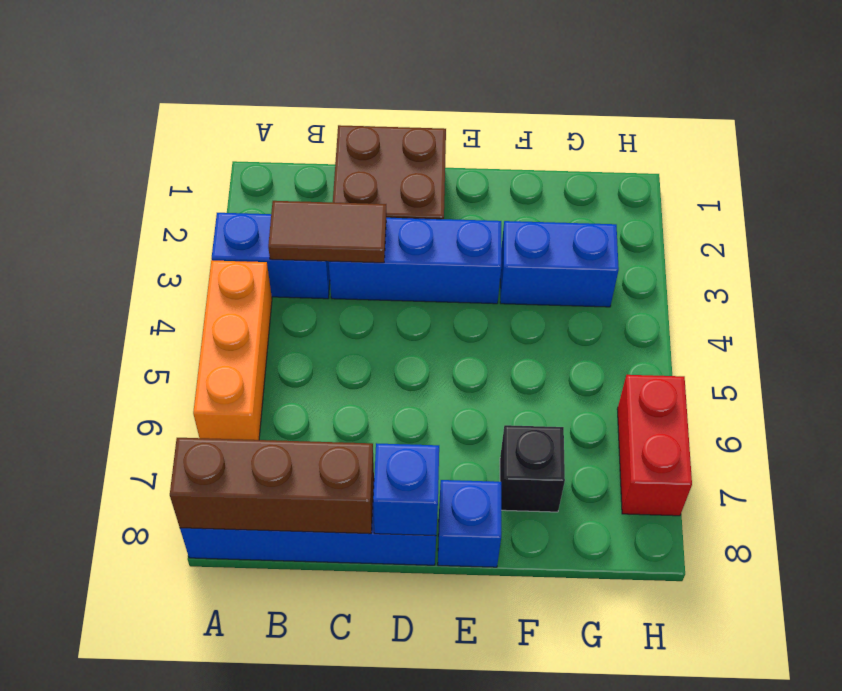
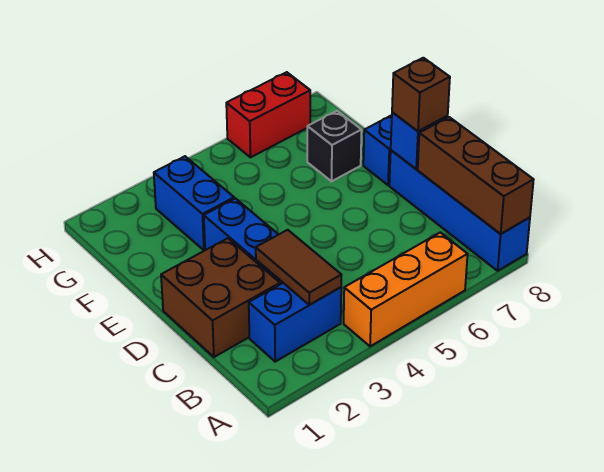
blue brick A3:B3 level 1 -> blue brick B2:B3 level 1
none -> brown brick D8 level 3

